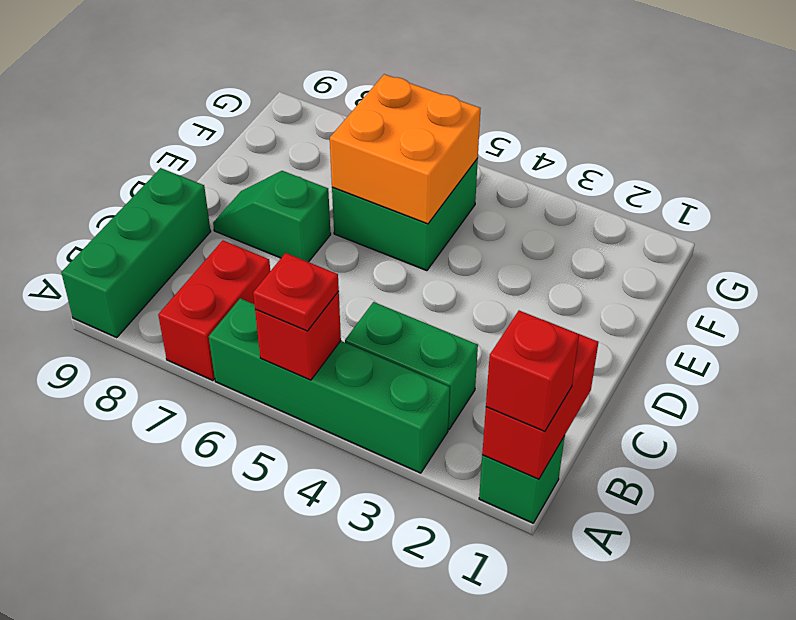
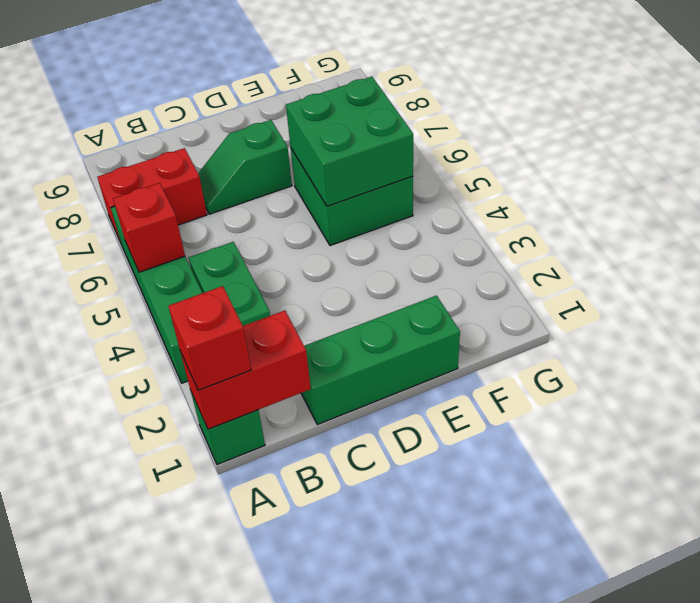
red plate A5 level 3 -> none
green brick A9:C9 level 1 -> green brick C1:E1 level 1
green slope D7:D8 level 1 top 7 -> green slope C7:D7 level 1 top D
orange brick E5:F6 level 2 -> green brick E5:F6 level 2

